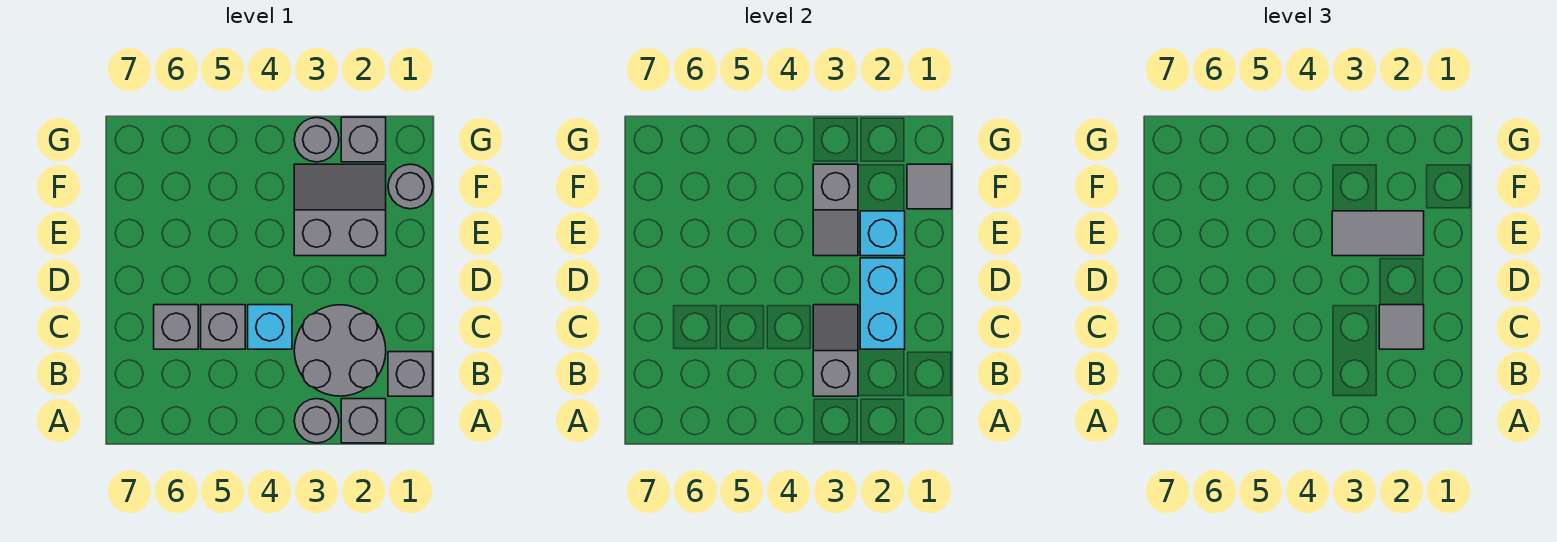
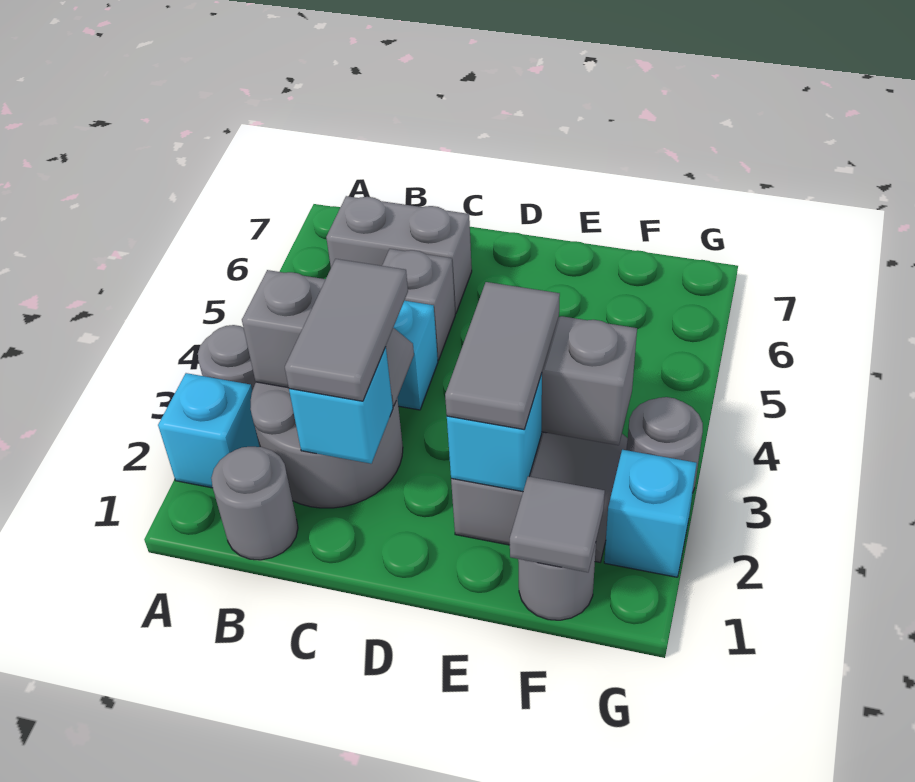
grey brick A2 level 1 -> cyan brick A2 level 1
grey brick B1 level 1 -> grey round brick B1 level 1
cyan brick C2:D2 level 2 -> cyan brick C2 level 2
grey tile C2 level 3 -> grey tile C2:C3 level 3
grey brick C6 level 1 -> grey brick B6:C6 level 1
grey brick G2 level 1 -> cyan brick G2 level 1

